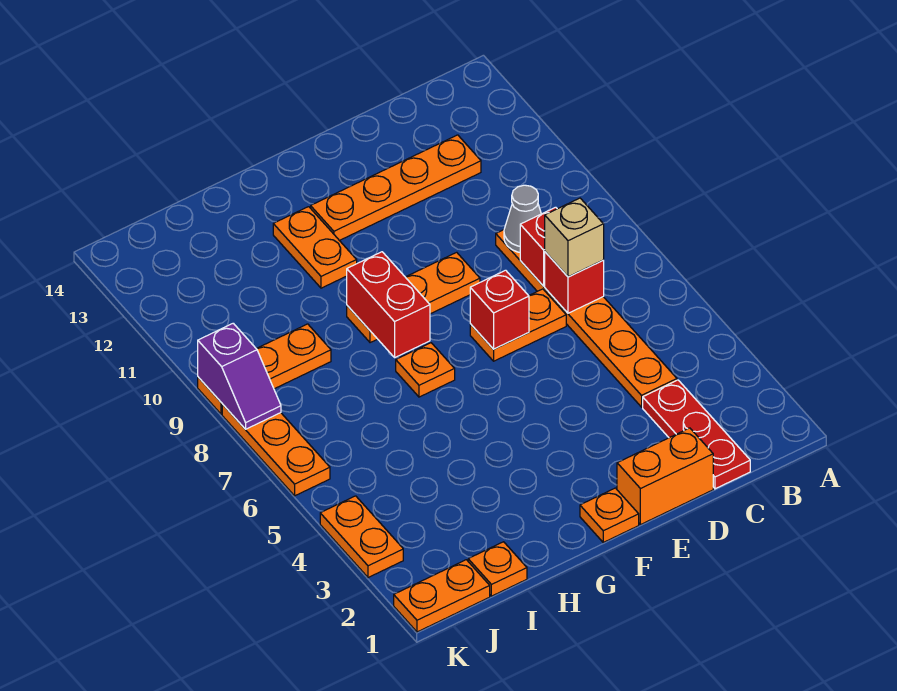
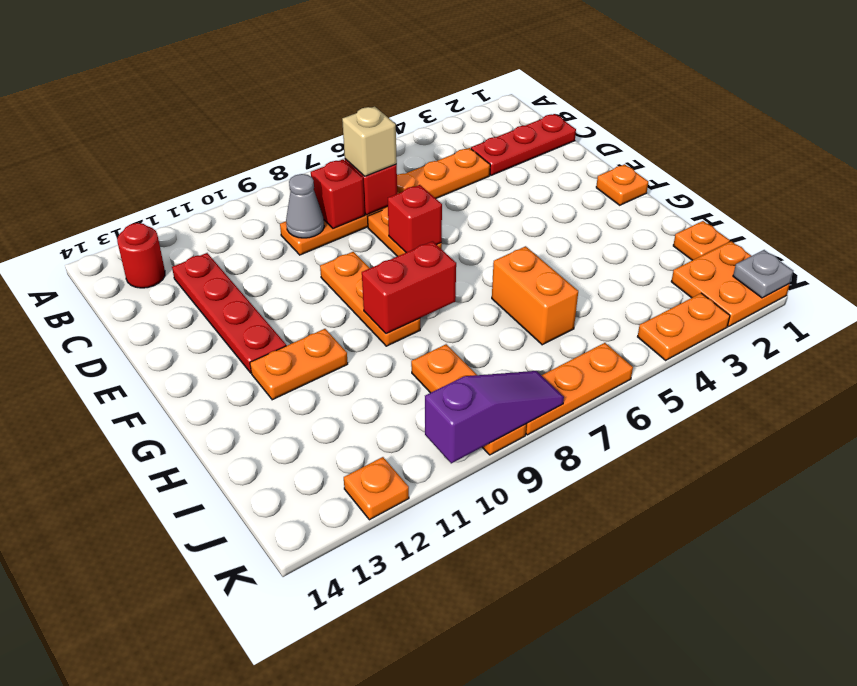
none -> red round brick B13 level 1
orange plate C12:F12 level 1 -> red plate C12:F12 level 1
orange brick D1:E1 level 1 -> orange brick H6:I6 level 1
orange plate G7 level 1 -> orange plate K12 level 1
orange plate J1:K1 level 1 -> orange plate J1:K2 level 1
none -> grey plate K1 level 2
purple slope K8:K9 level 2 top 9 -> purple slope K8:K10 level 2 top 10

